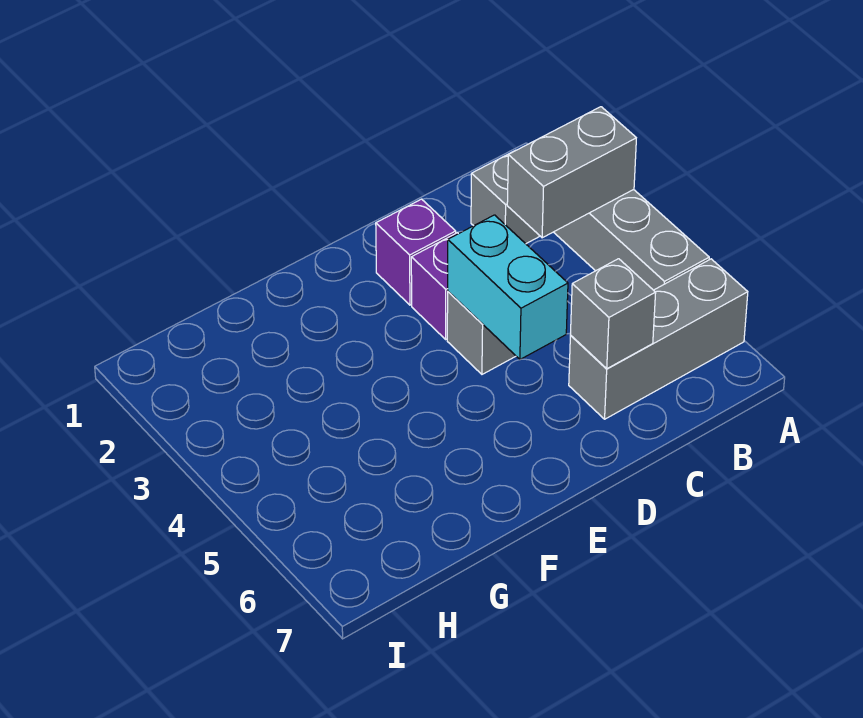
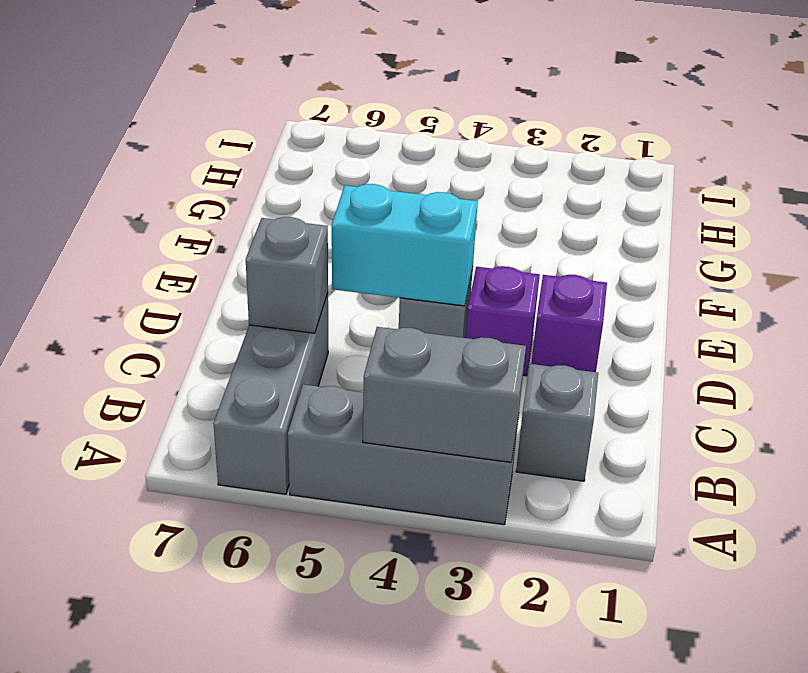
grey brick A3:B3 level 2 -> grey brick A3:A4 level 2

